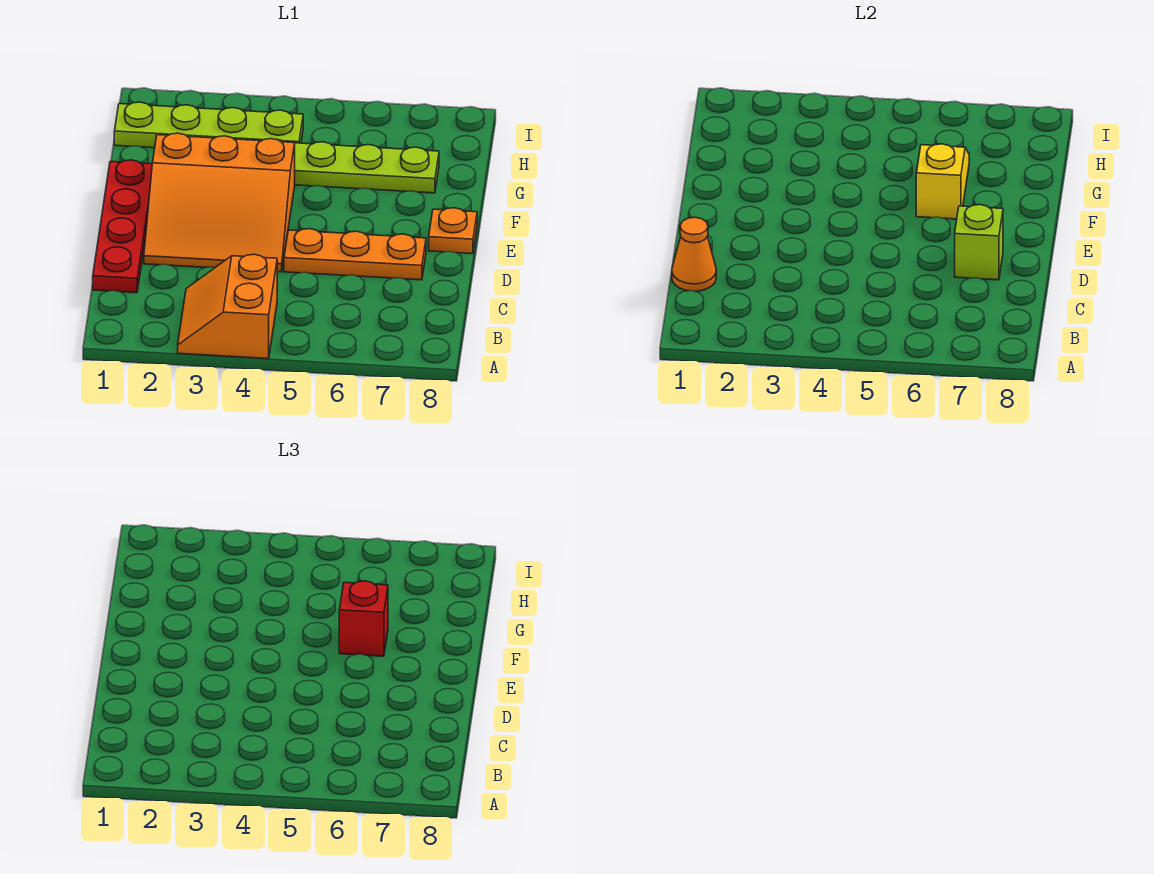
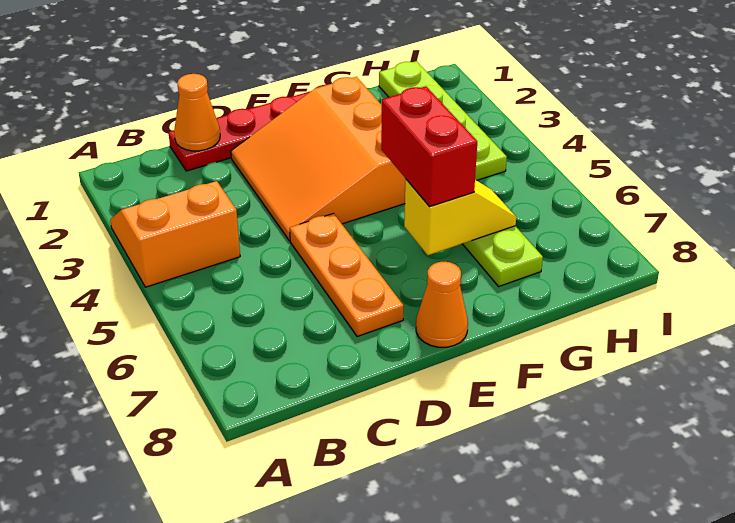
lime brick D7 level 2 -> none
orange plate E8 level 1 -> orange cone E8 level 1
red brick F6 level 3 -> red brick F5:F6 level 3

